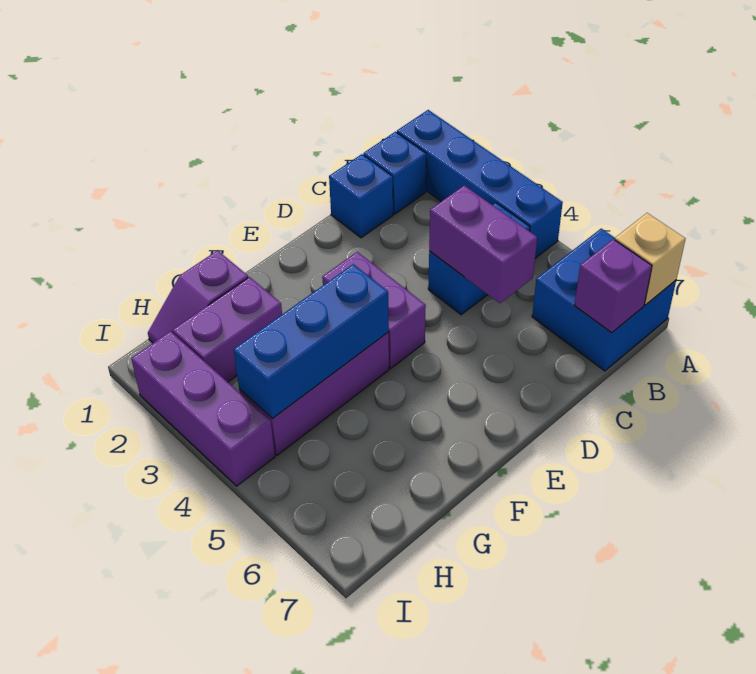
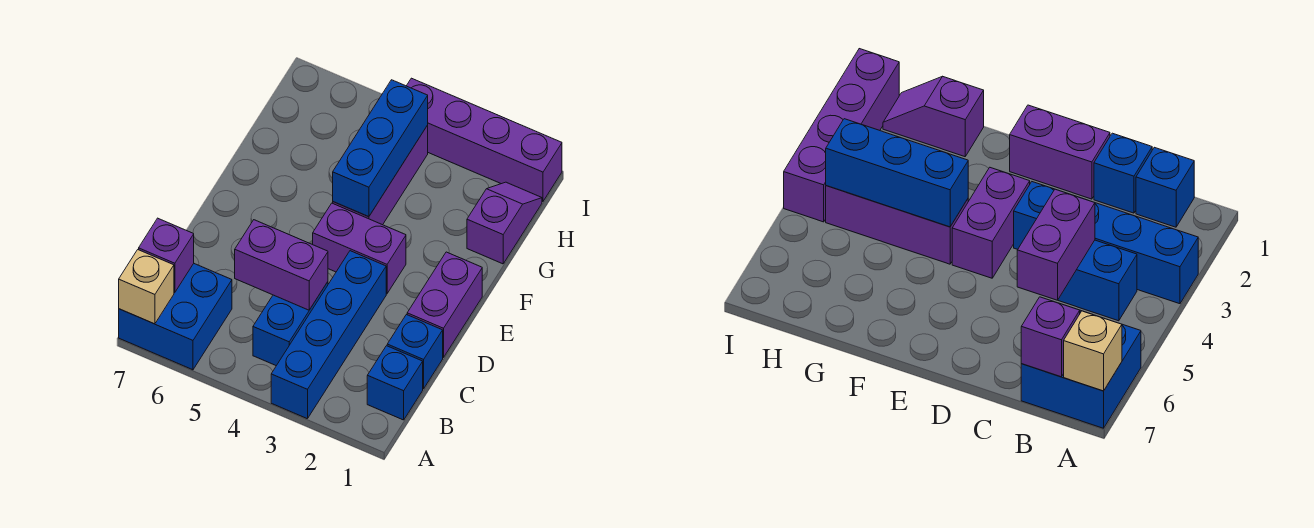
blue brick A1:A4 level 1 -> blue brick A3:D3 level 1
purple brick G2:H2 level 1 -> purple brick D1:E1 level 1
purple brick I2:I4 level 1 -> purple brick I1:I4 level 1

